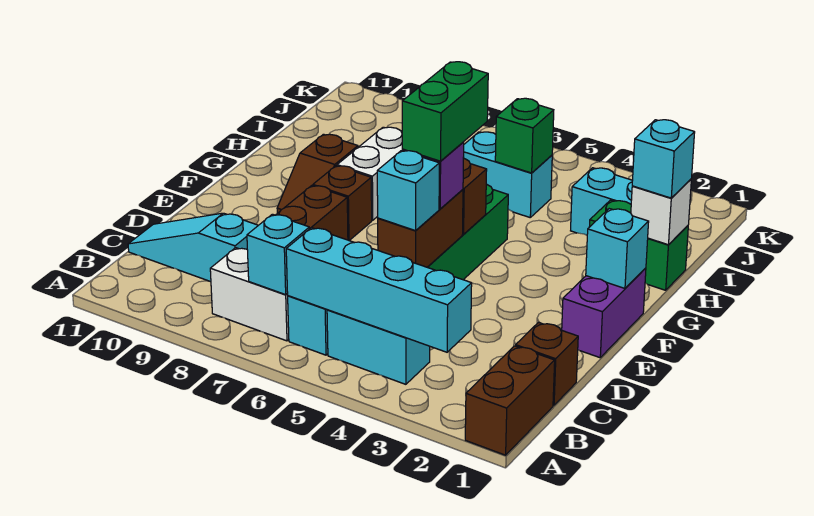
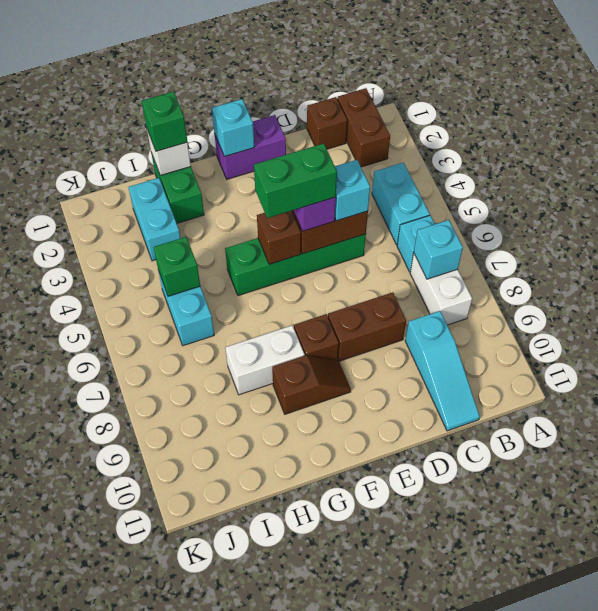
brown brick A1:B1 level 1 -> brown brick B1:B2 level 1
cyan brick B3:B6 level 2 -> none
cyan brick H1 level 3 -> green brick H1 level 3

